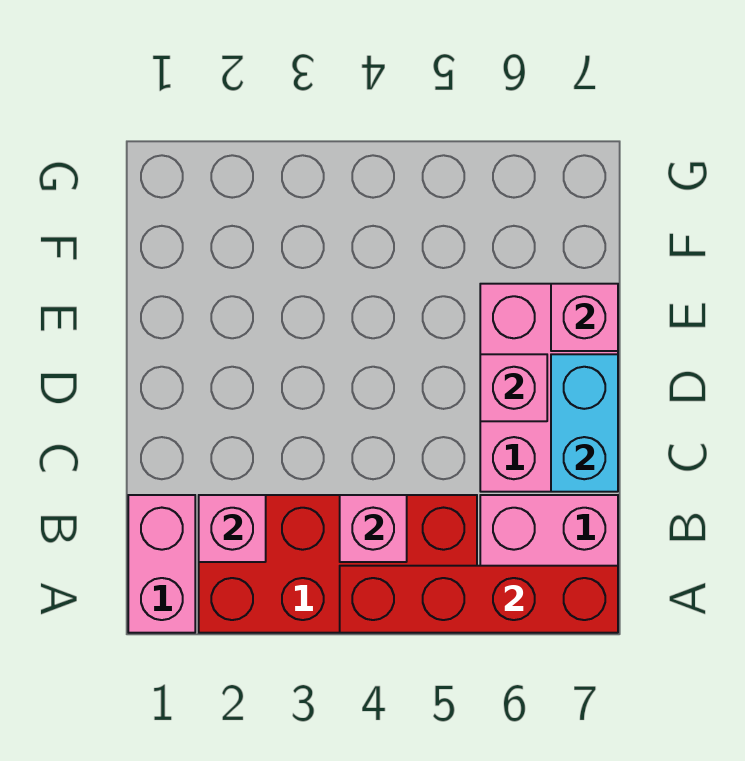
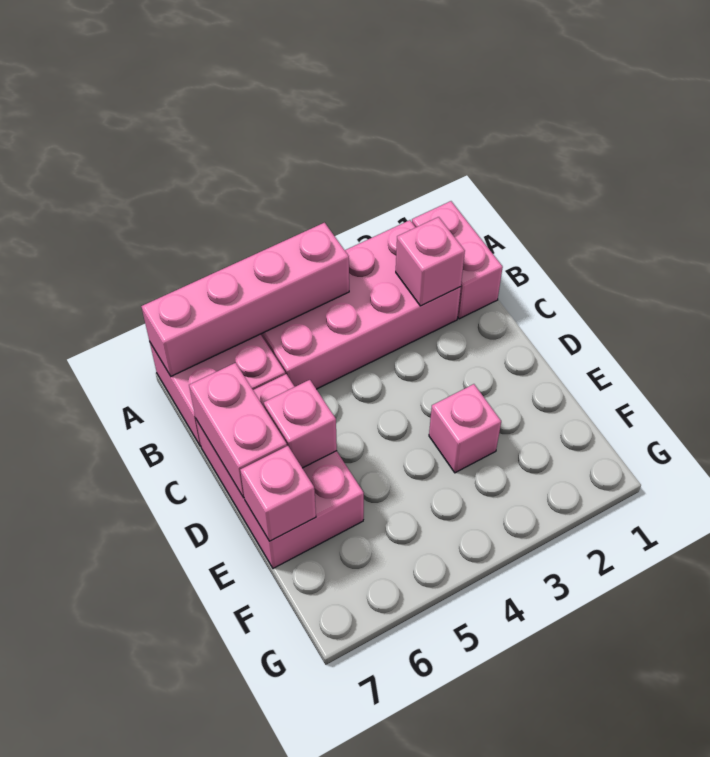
red brick A2:B5 level 1 -> pink brick A2:B5 level 1
red brick A4:A7 level 2 -> pink brick A4:A7 level 2
pink brick B4 level 2 -> pink brick E3 level 1
cyan brick C7:D7 level 2 -> pink brick C7:D7 level 2

